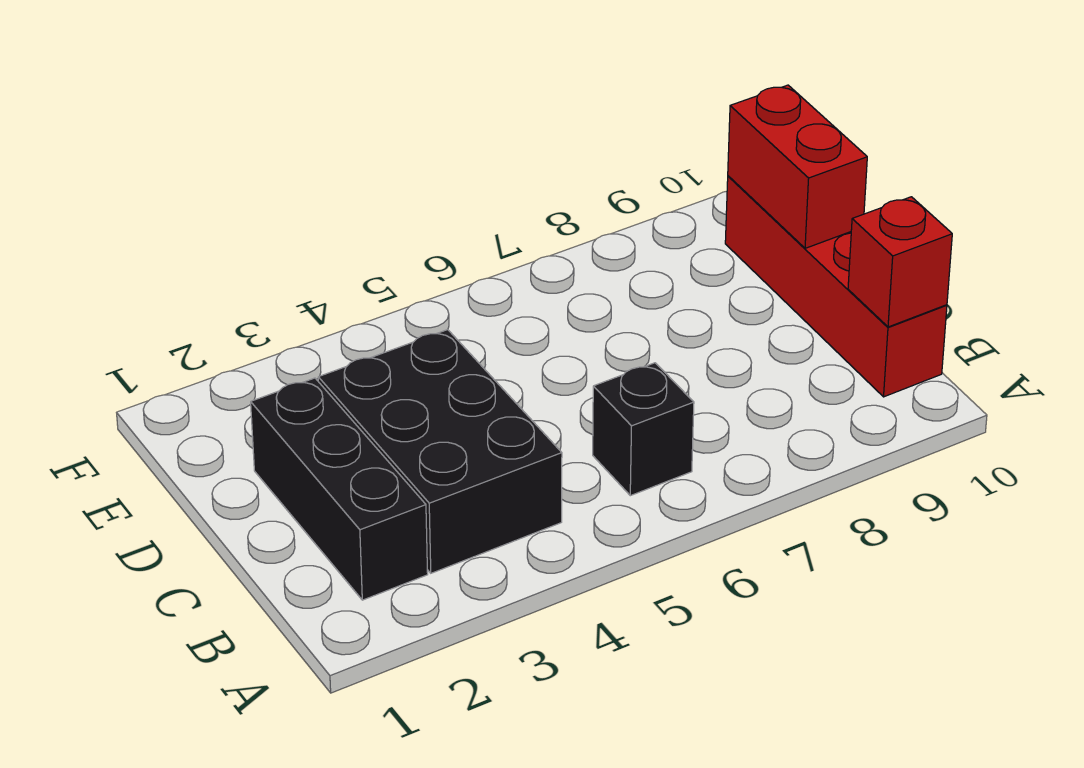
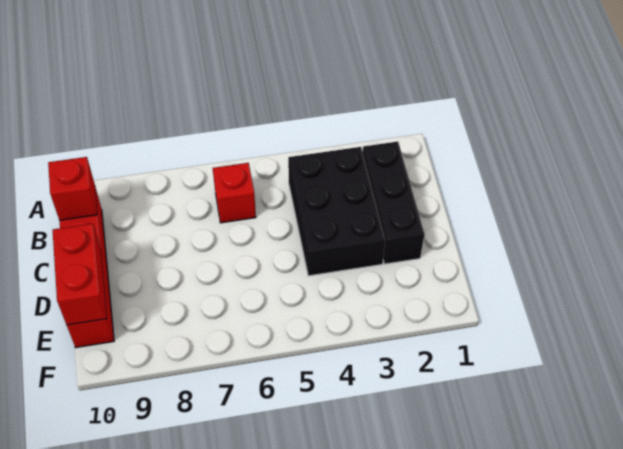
black brick B6 level 1 -> red brick B6 level 1

